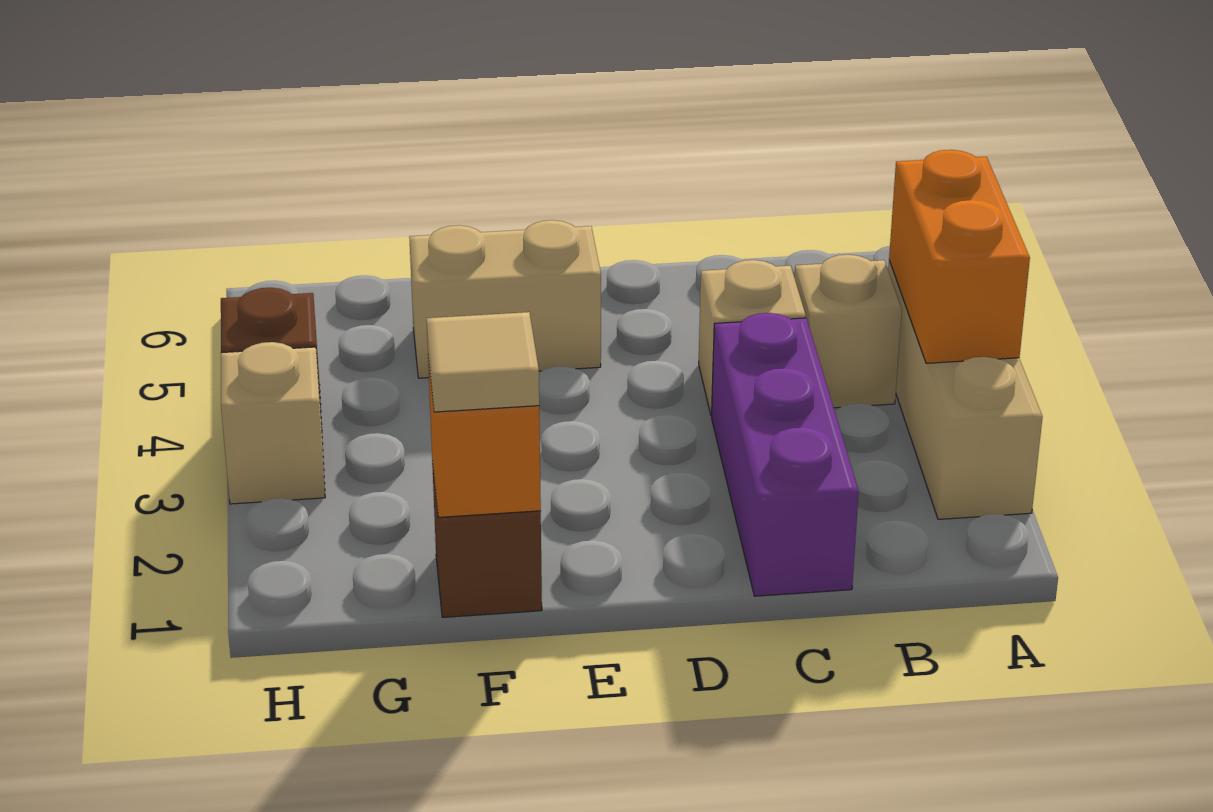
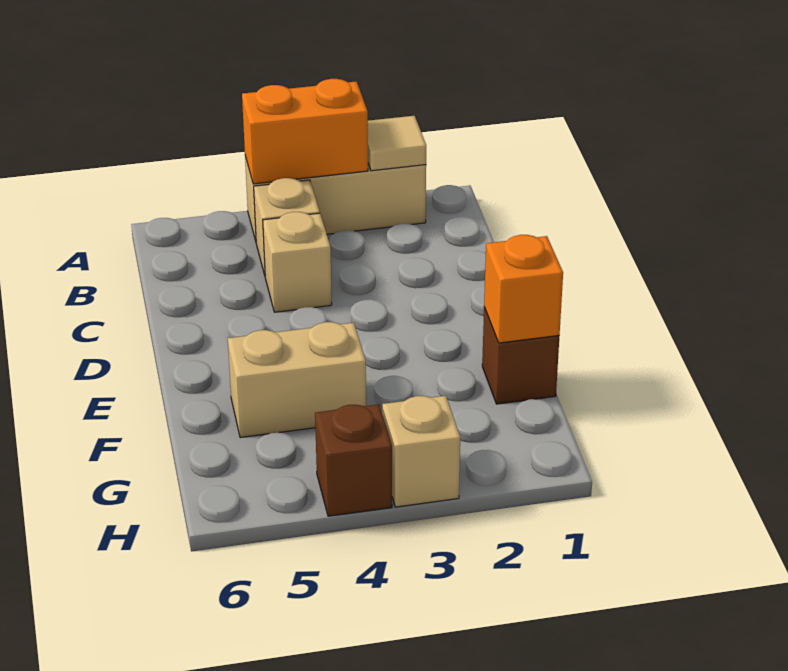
purple brick C1:C3 level 1 -> none
tan brick E5:F5 level 1 -> tan brick F4:F5 level 1
tan tile F1 level 3 -> tan tile A2 level 2

